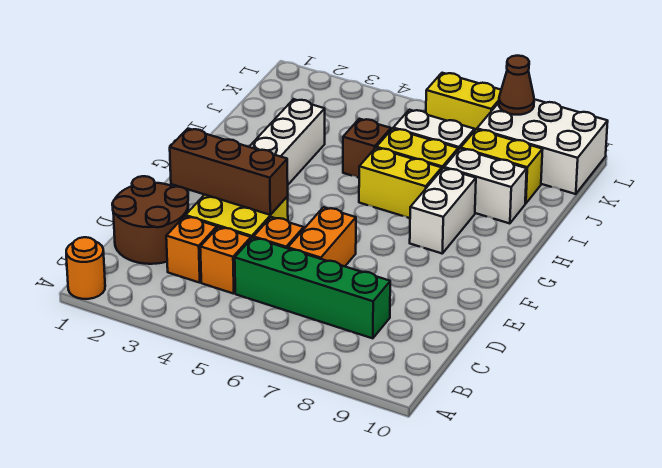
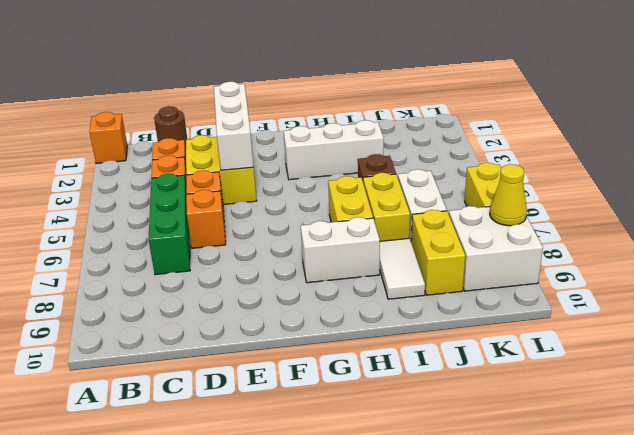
orange round brick A1 level 1 -> orange brick A1 level 1
brown round brick C1:D2 level 1 -> brown round brick C1 level 1
green brick C5:C8 level 1 -> green brick C5:C7 level 1
orange brick D6:E6 level 1 -> orange brick D6 level 1
brown brick E2:E4 level 2 -> white brick E2:E4 level 2
white brick I8:I9 level 1 -> white tile I8:I9 level 1
white brick K8:L10 level 1 -> white brick K8:L9 level 1
brown cone L8 level 2 -> yellow cone L8 level 2

